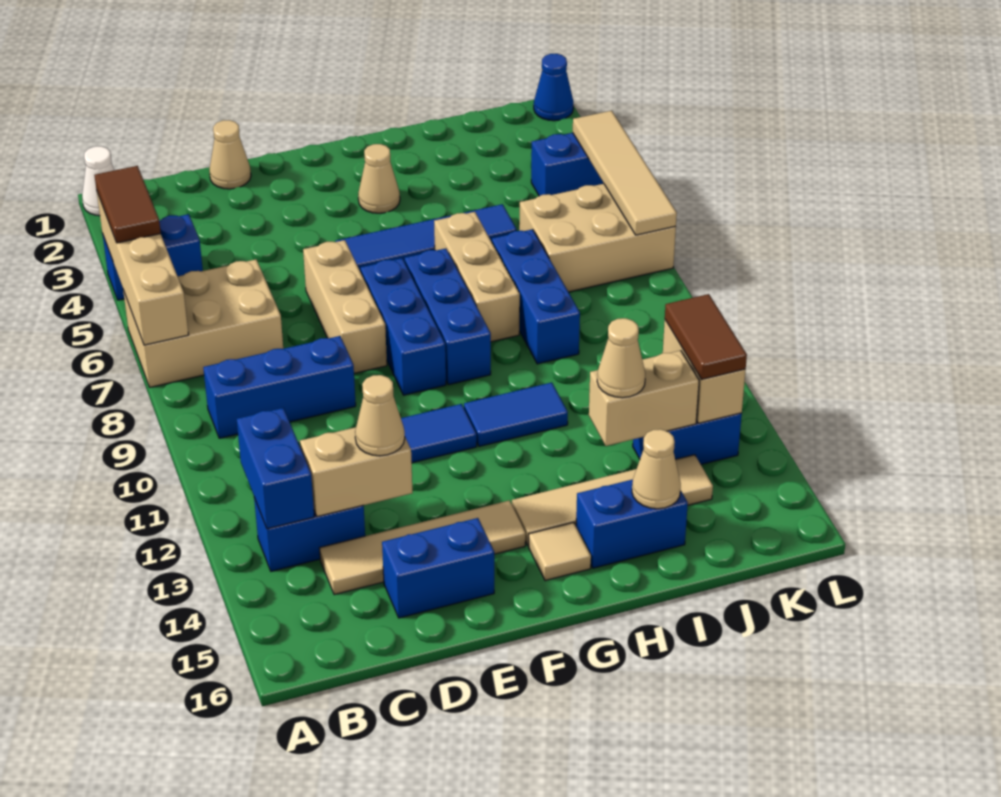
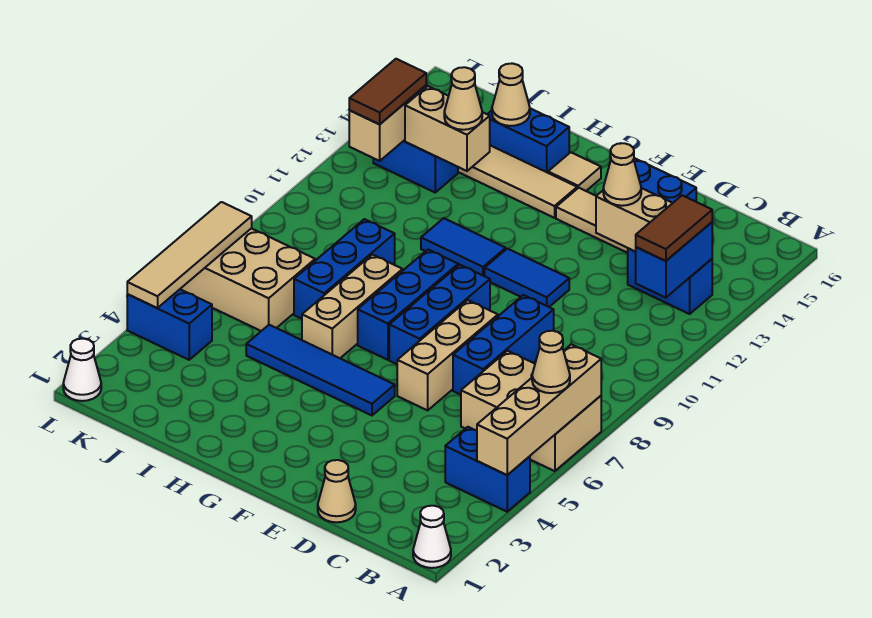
brown tile A4:A5 level 3 -> brown tile B12:B13 level 3
blue brick B9:D9 level 1 -> blue brick D7:D9 level 1
tan cone G3 level 1 -> tan cone A6 level 3
blue cone L1 level 1 -> white cone L1 level 1

